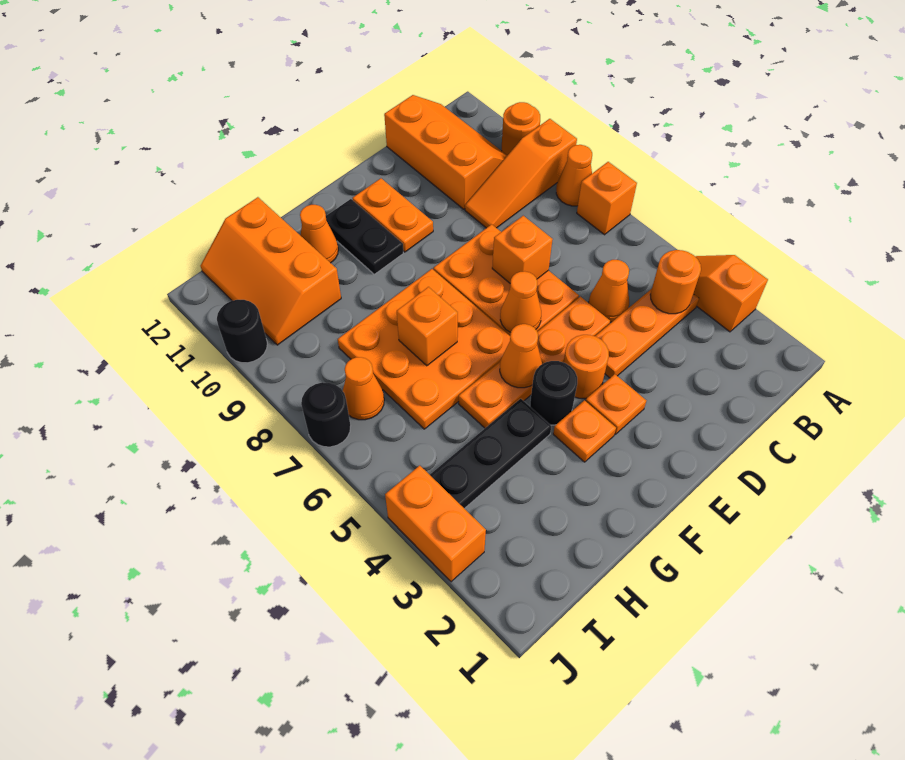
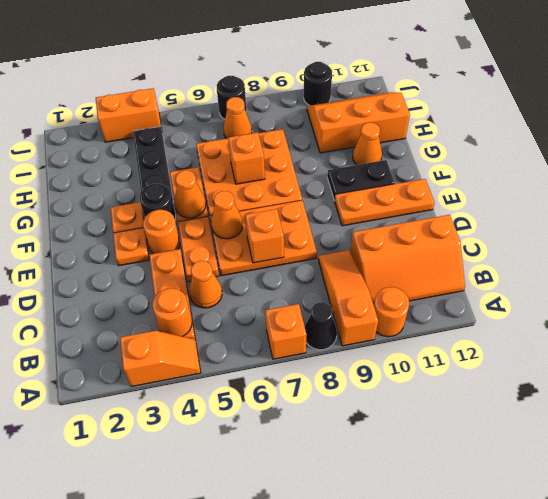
orange cone A8 level 1 -> black cone A8 level 1
orange plate E10:E11 level 1 -> orange plate E10:E12 level 1

